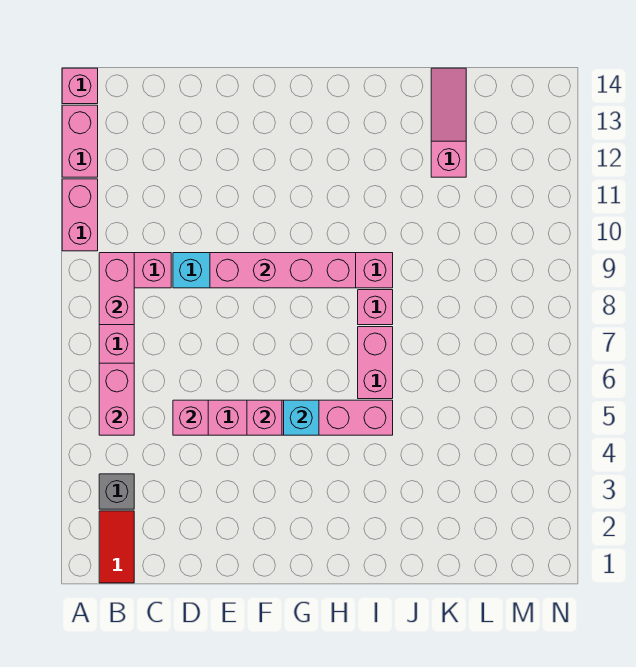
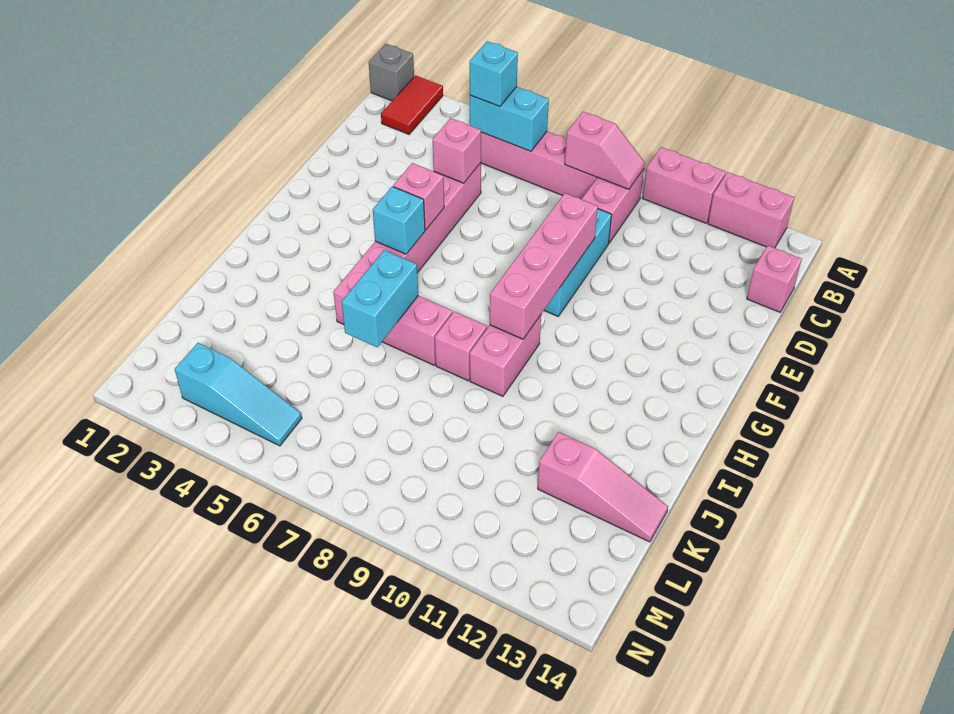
pink brick A14 level 1 -> pink brick C14 level 1
red tile B1:B2 level 1 -> red tile A2:B2 level 1
grey brick B3 level 1 -> grey brick A1 level 1
pink brick B5:B6 level 2 -> cyan brick B5:B6 level 2
none -> cyan brick B5 level 3
pink brick B8:B9 level 2 -> pink slope B8:B9 level 2 top 8
none -> cyan brick I6:J6 level 2
none -> cyan slope M3:M5 level 1 top 3

